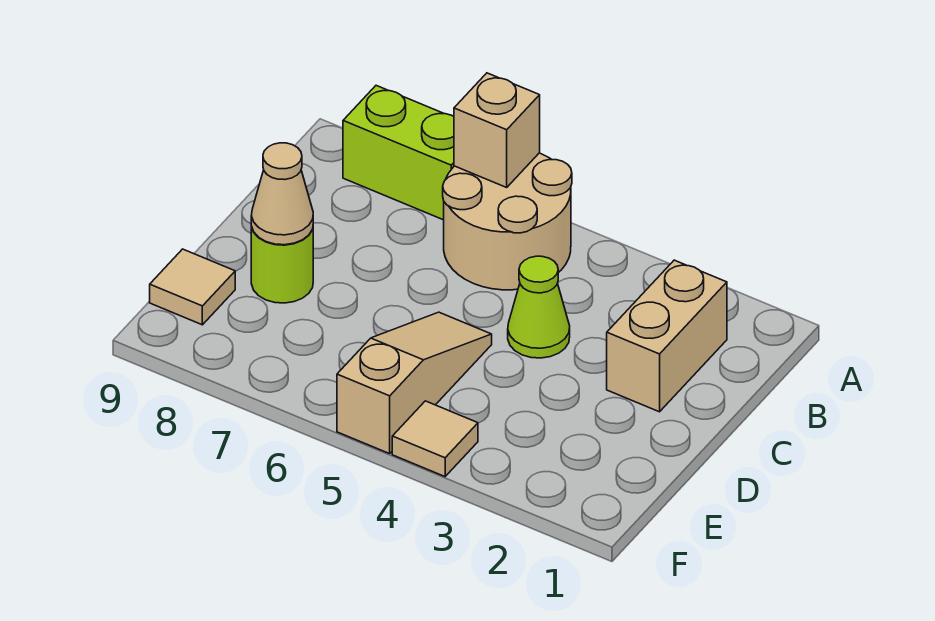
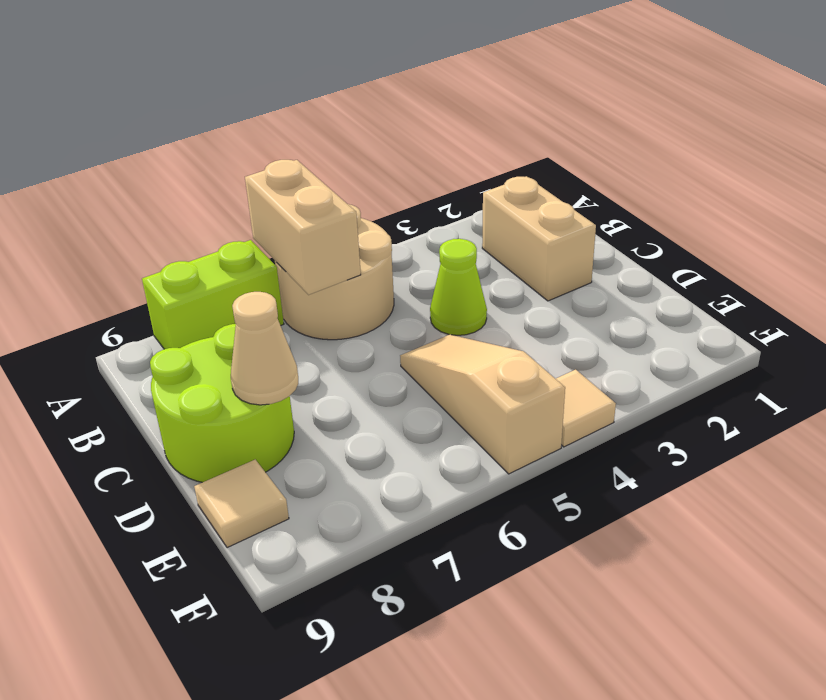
tan brick A6 level 2 -> tan brick A6:B6 level 2
lime round brick D8 level 1 -> lime round brick C8:D9 level 1

